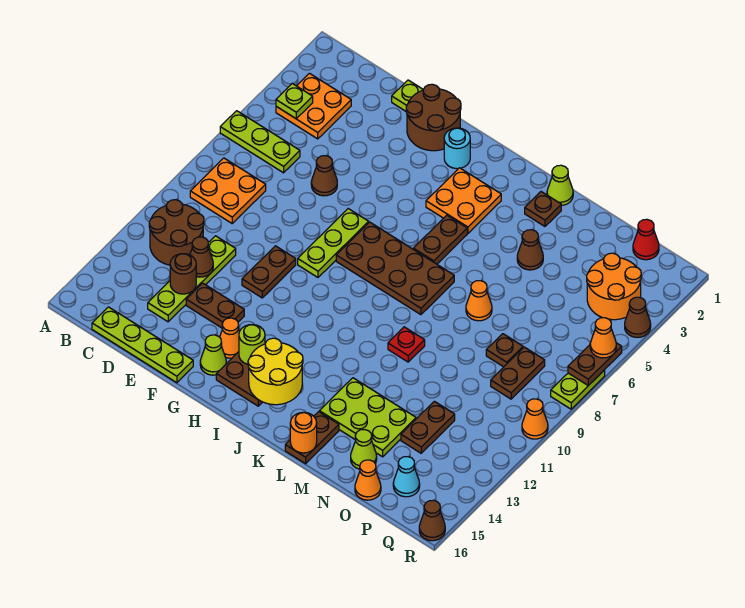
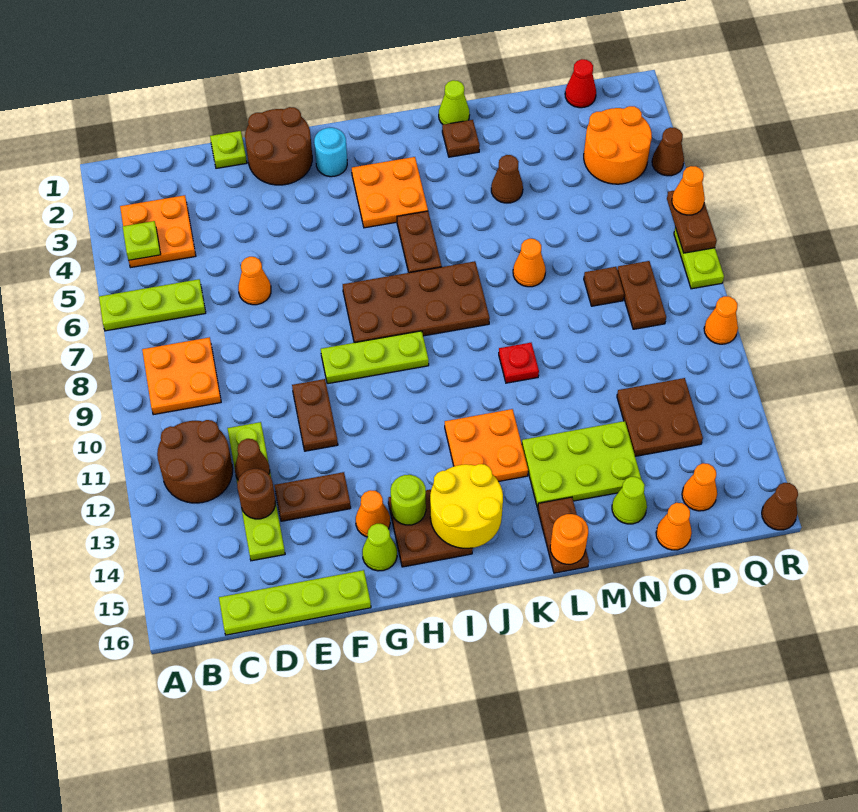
brown cone E6 level 1 -> orange cone E6 level 1
lime plate G7:G9 level 1 -> lime plate G9:I9 level 1
none -> orange plate J12:K13 level 1
brown plate O12:O13 level 1 -> brown plate O12:P13 level 1
cyan cone P15 level 1 -> orange cone P15 level 1

